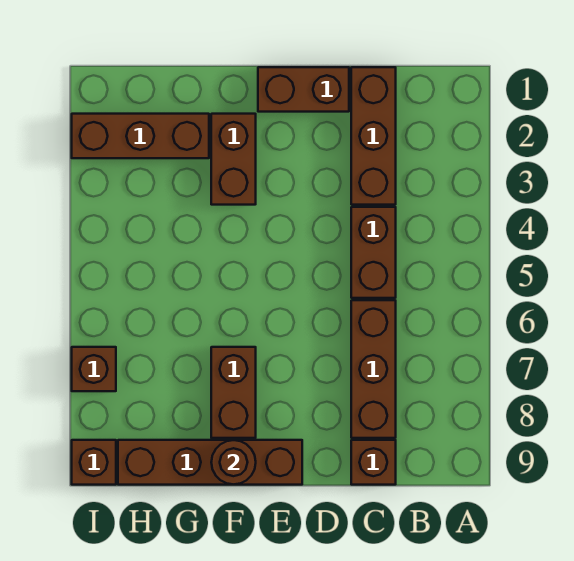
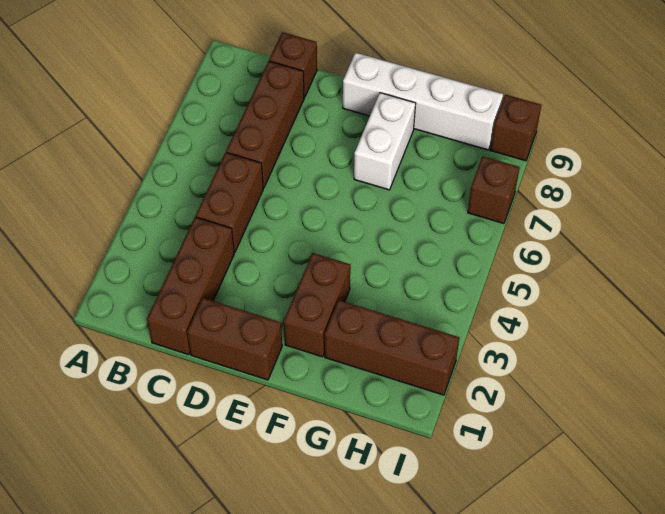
brown brick E9:H9 level 1 -> white brick E9:H9 level 1
brown brick F7:F8 level 1 -> white brick F7:F8 level 1
brown round brick F9 level 2 -> none

